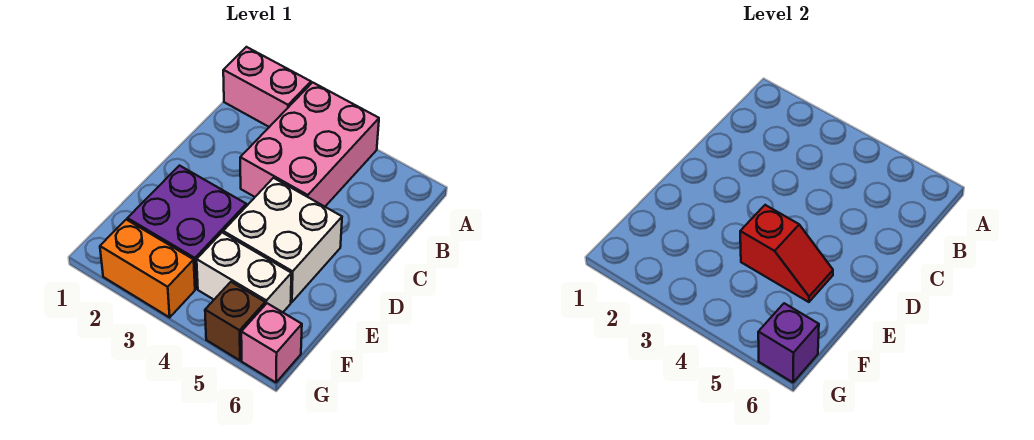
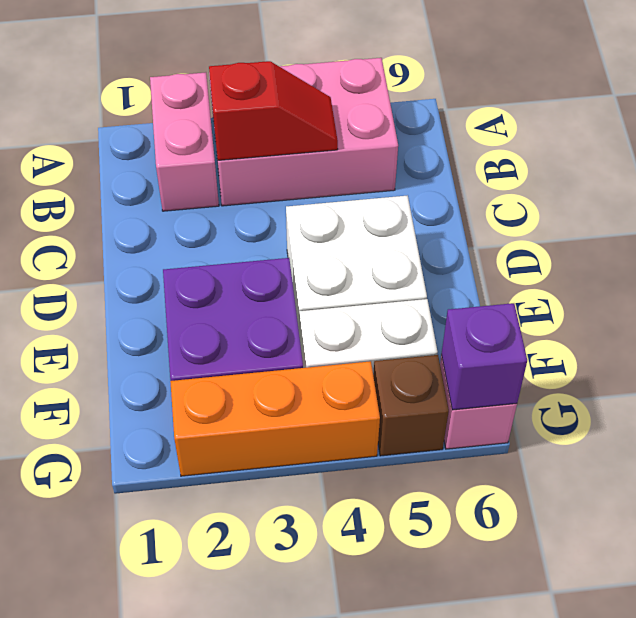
pink brick A1:A2 level 1 -> pink brick A2:B2 level 1
pink brick A3:C4 level 1 -> pink brick A3:B5 level 1
red slope E4:E5 level 2 top 4 -> red slope B3:B4 level 2 top 3
orange brick G2:G3 level 1 -> orange brick G2:G4 level 1

